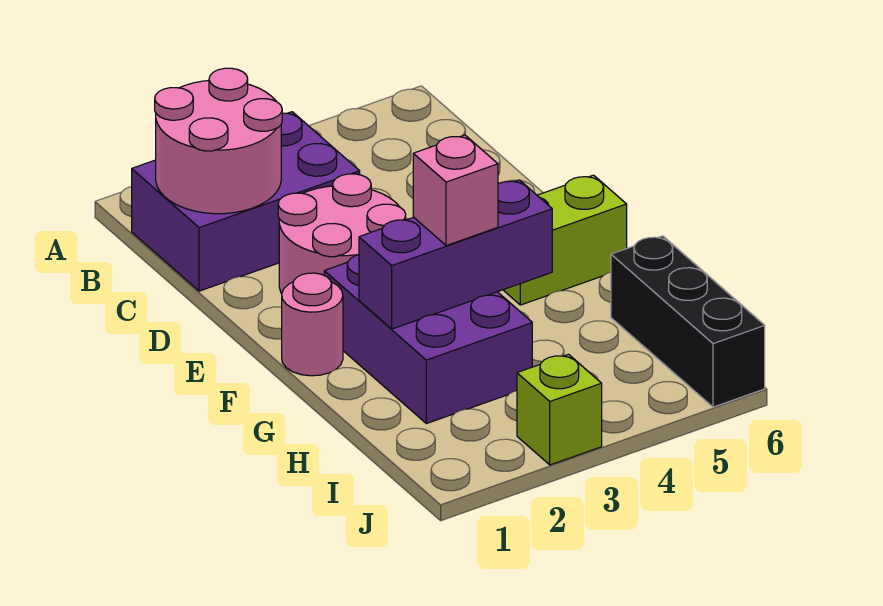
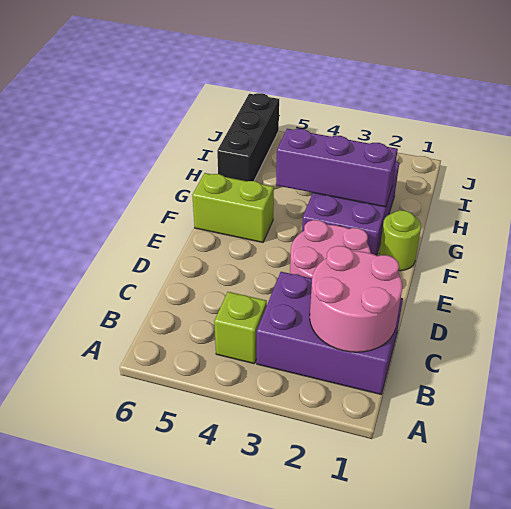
pink round brick F1 level 1 -> lime round brick F1 level 1
pink brick G3 level 3 -> none
lime brick J3 level 1 -> lime brick B4 level 1

